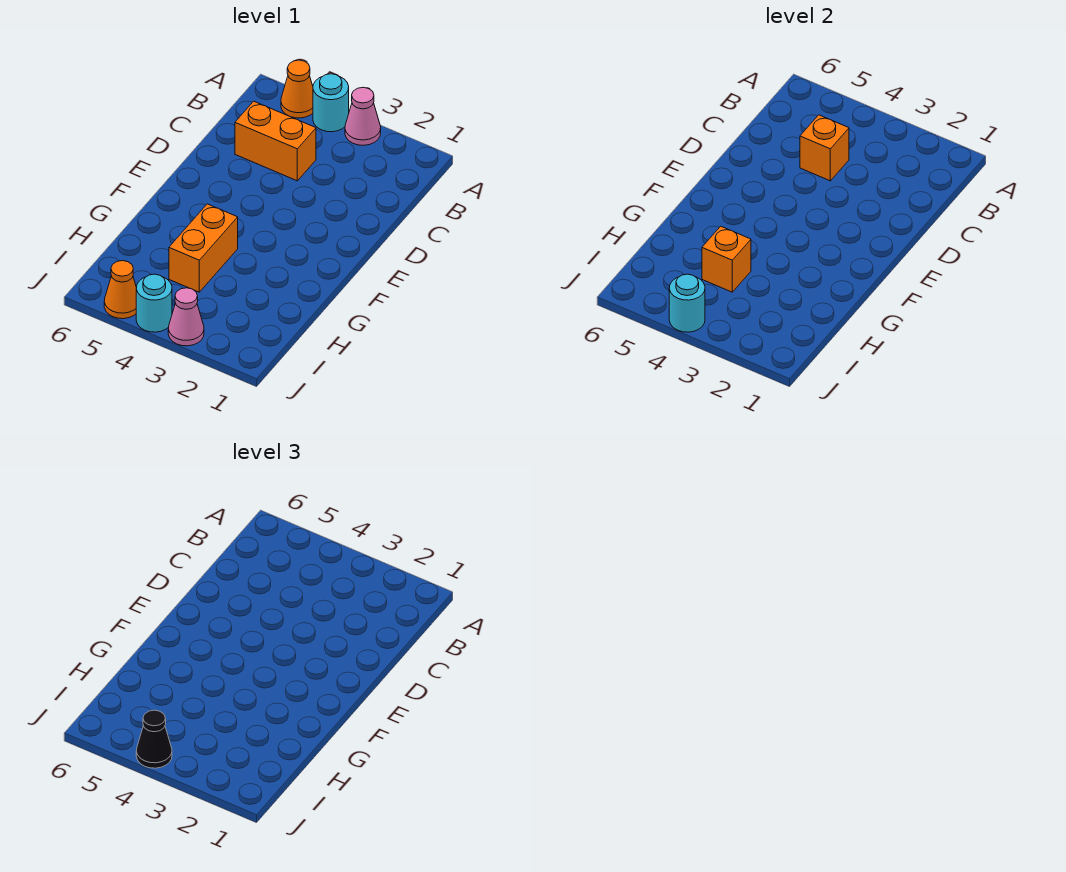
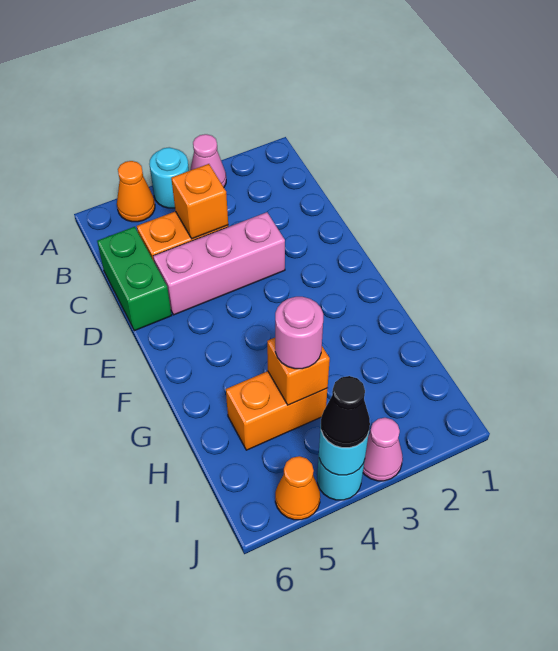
none -> green brick C6:D6 level 1
none -> pink brick D3:D5 level 1
orange brick G4:H4 level 1 -> orange brick H4:H5 level 1
none -> pink round brick H4 level 3

